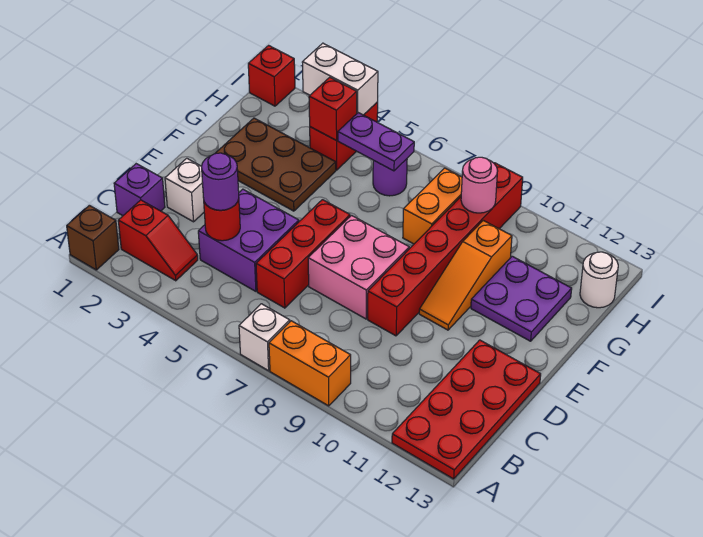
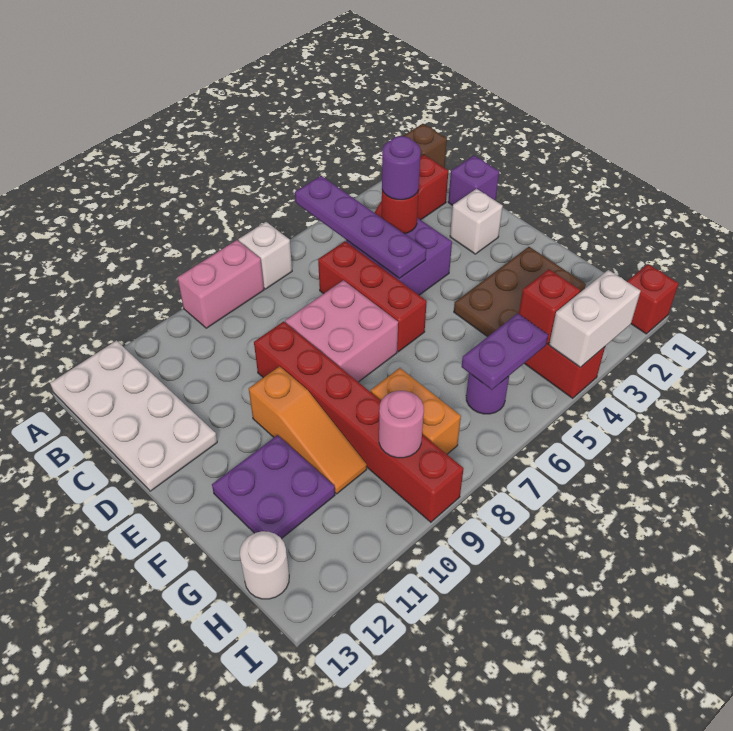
none -> purple plate A5:D5 level 2
orange brick A8:A9 level 1 -> pink brick A8:A9 level 1
red plate A12:D13 level 1 -> white plate A12:D13 level 1
orange slope E10:G10 level 1 top G -> orange slope E10:G10 level 1 top E

